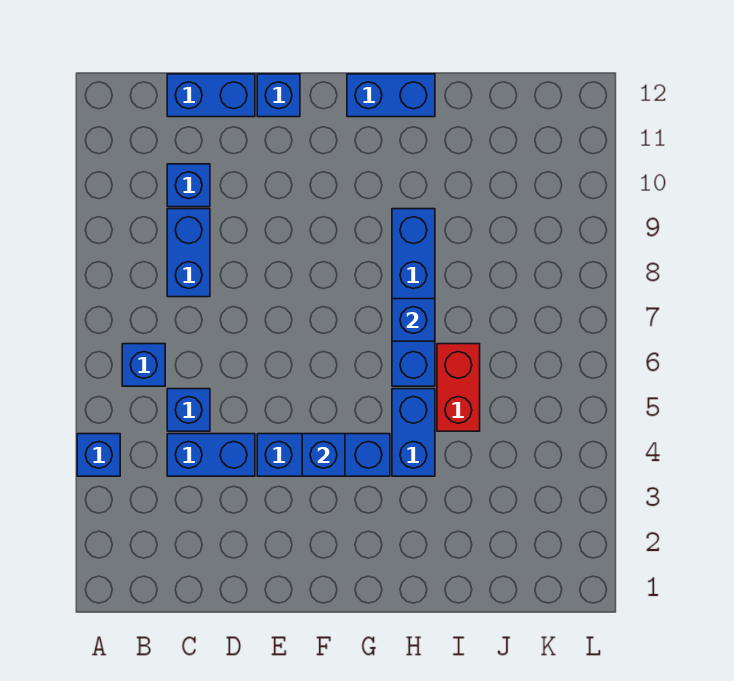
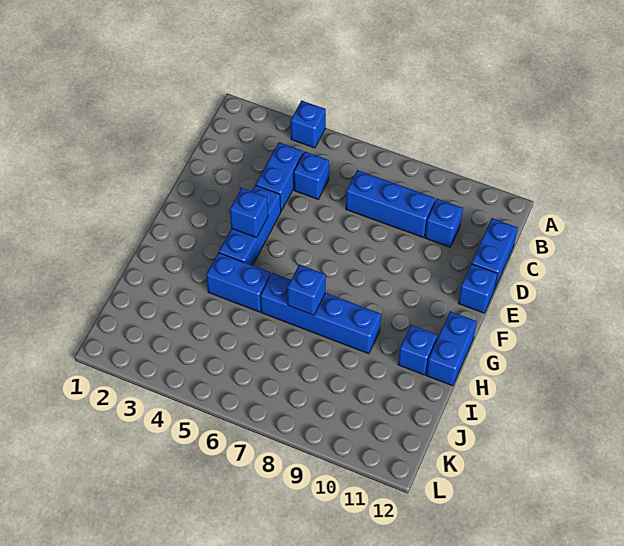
blue brick B6 level 1 -> blue brick H11 level 1
blue brick C8:C9 level 1 -> blue brick C7:C9 level 1
red brick I5:I6 level 1 -> none

